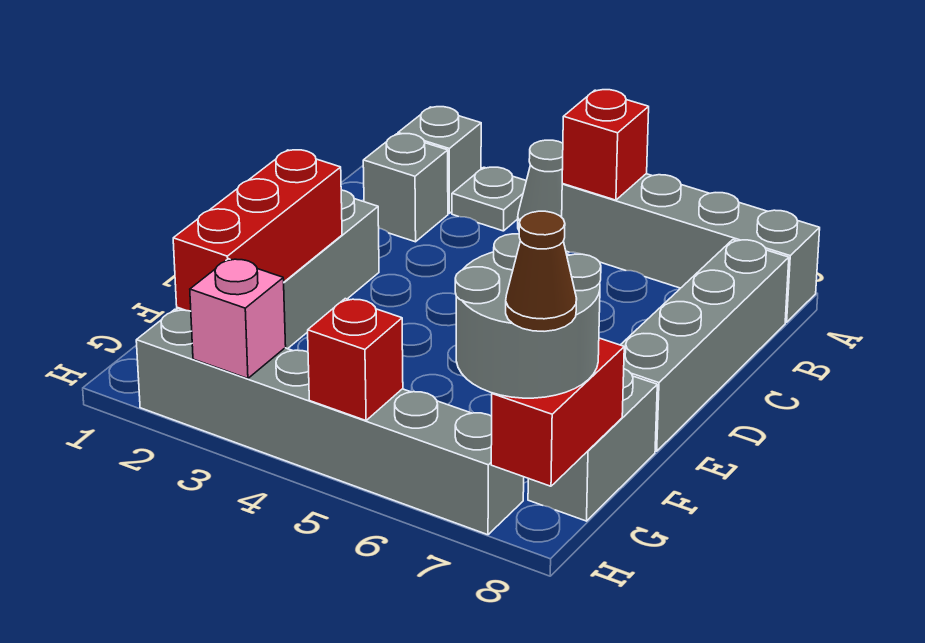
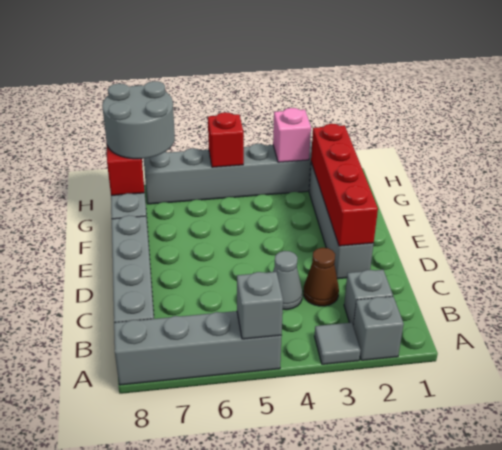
grey plate A3 level 1 -> grey tile A3 level 1
grey cone A4 level 1 -> grey cone C4 level 1
red brick A5 level 2 -> grey brick A5 level 2
red brick E2:G2 level 2 -> red brick D2:G2 level 2
brown cone H8 level 4 -> brown cone C3 level 1

